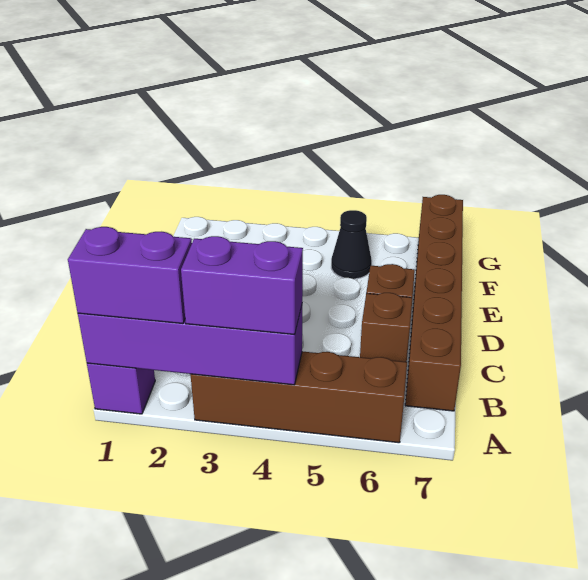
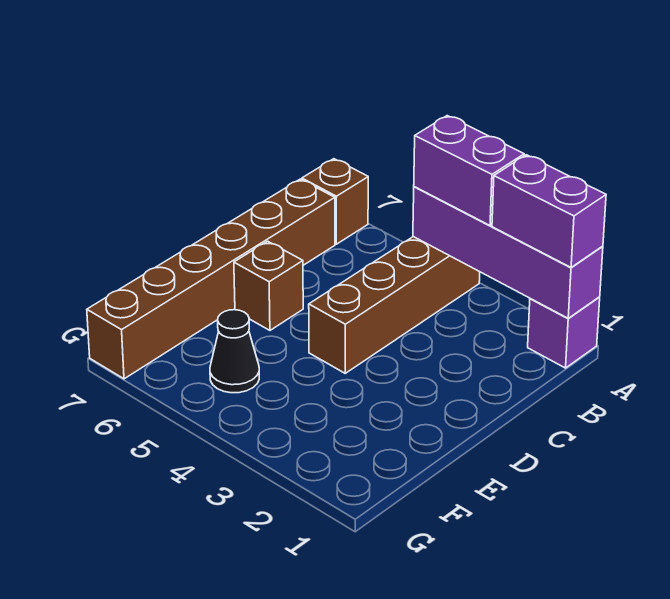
brown brick A3:A6 level 1 -> brown brick A4:D4 level 1
brown brick C6 level 1 -> brown brick A7 level 1

